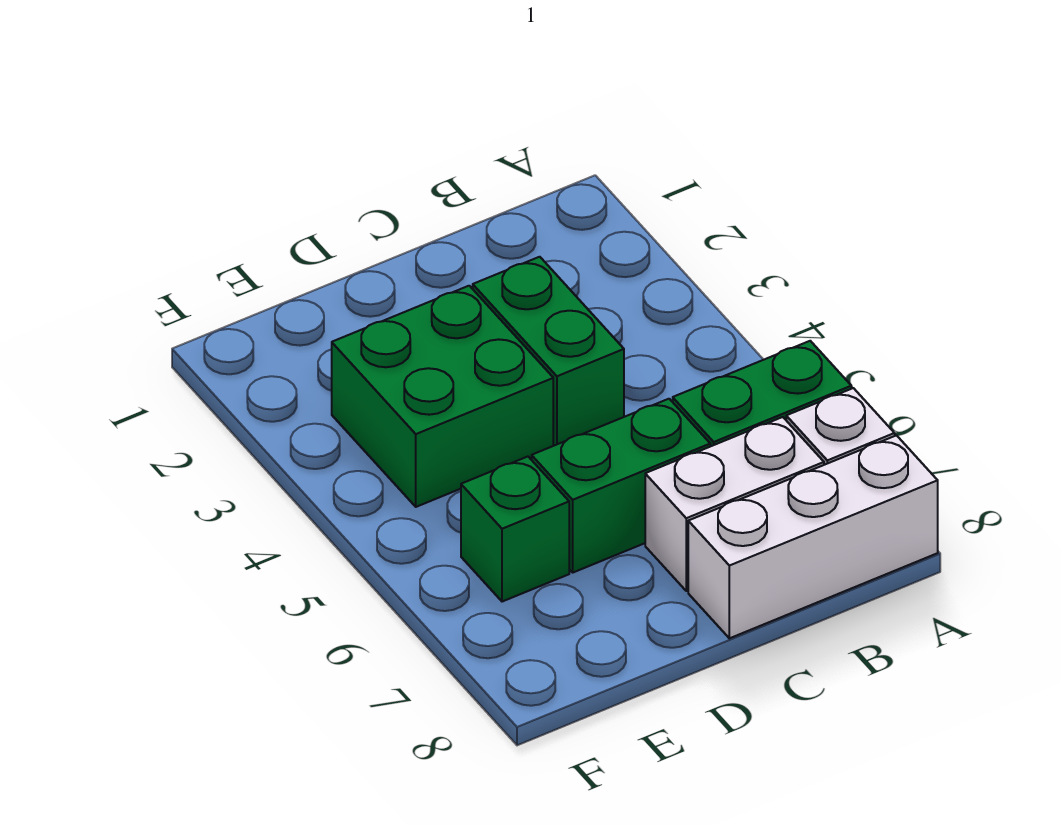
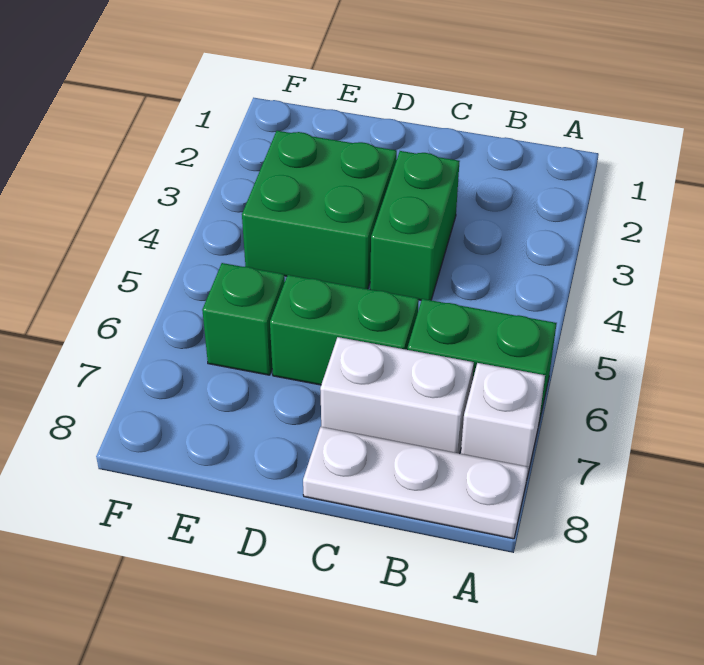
white brick A8:C8 level 1 -> white plate A8:C8 level 1

